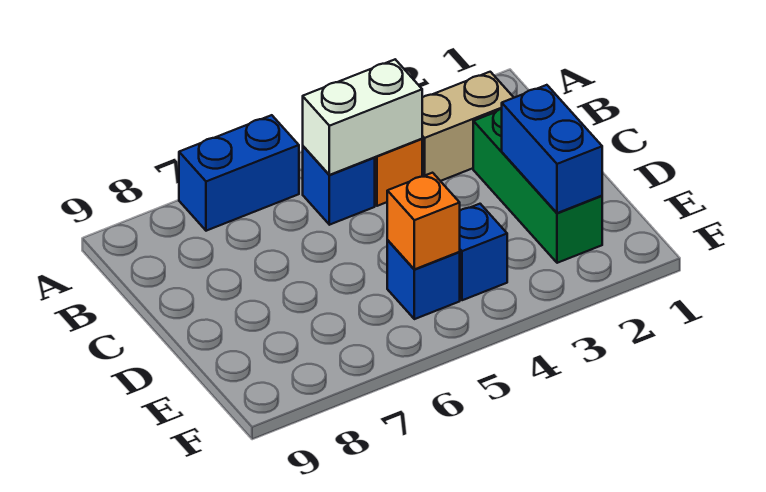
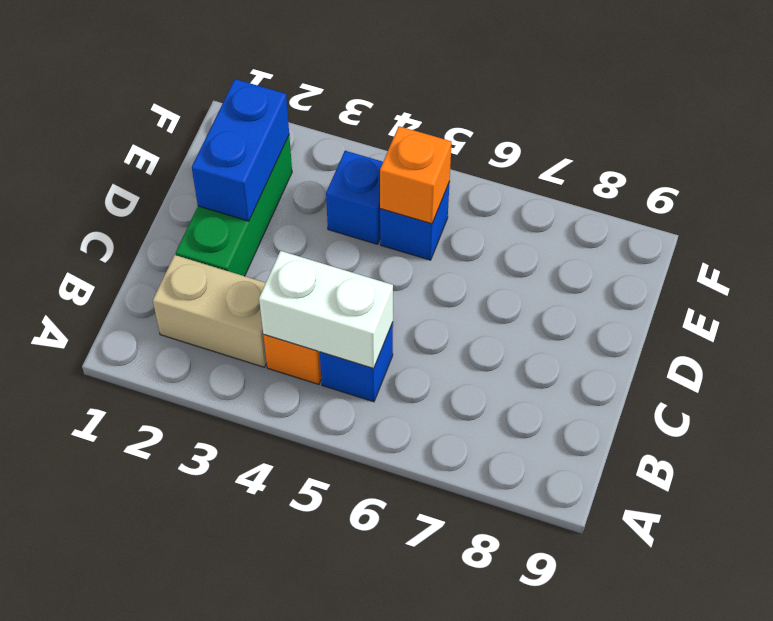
blue brick A6:A7 level 1 -> none

